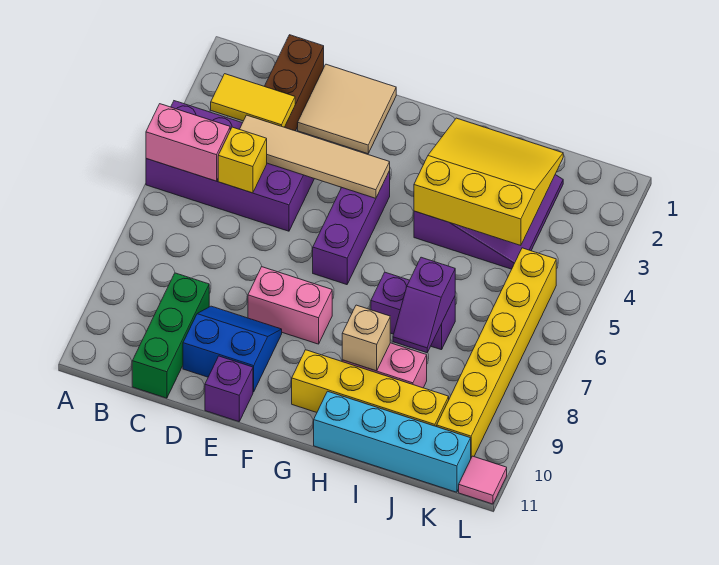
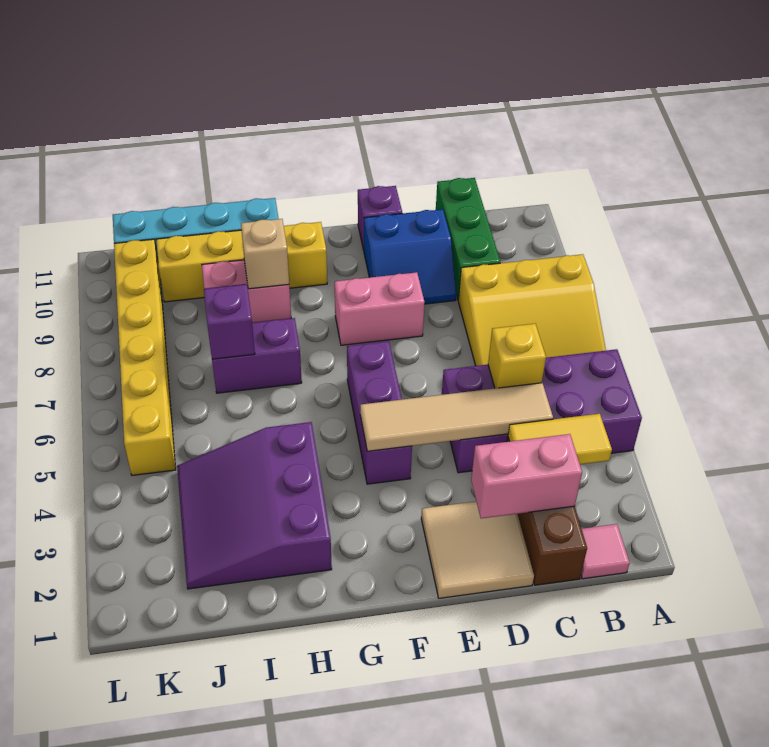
pink brick A5:B5 level 2 -> pink brick C2:D2 level 2
yellow slope H2:J4 level 2 top 4 -> yellow slope A6:C8 level 1 top 8
pink tile L11 level 1 -> pink tile B1 level 1

